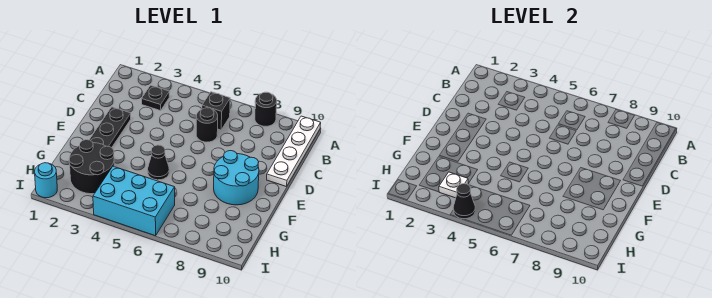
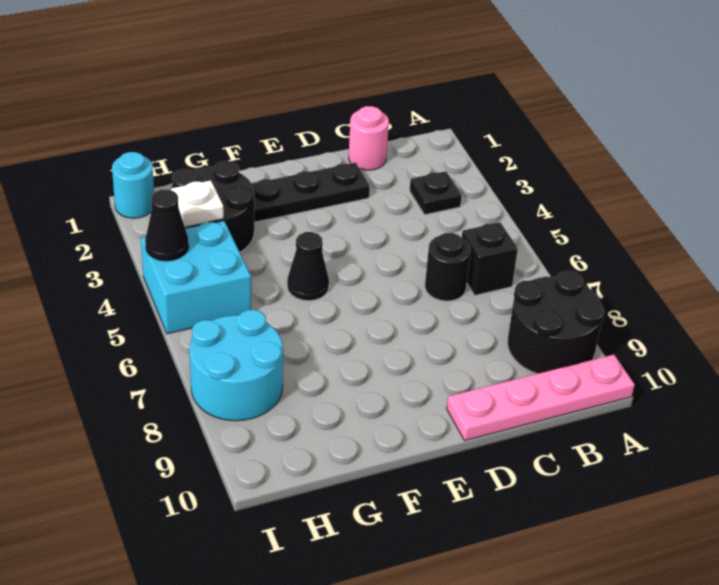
black round brick A8 level 1 -> black round brick A8:B9 level 1
white plate A10:D10 level 1 -> pink plate A10:D10 level 1
none -> pink round brick C1 level 1
cyan round brick E8:F9 level 1 -> cyan round brick H7:I8 level 1
cyan brick H4:I6 level 1 -> cyan brick H4:I5 level 1

